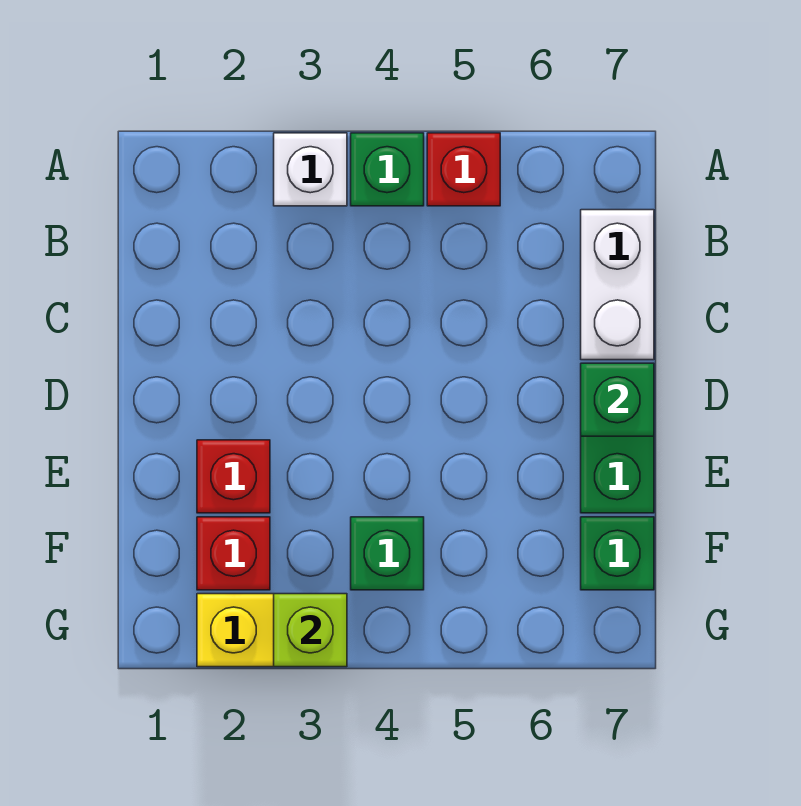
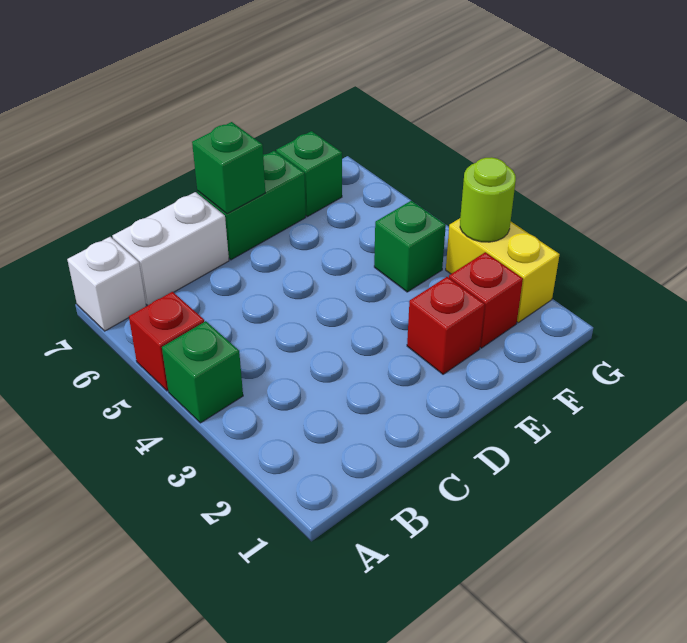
white brick A3 level 1 -> white brick A7 level 1
lime brick G3 level 2 -> lime round brick G3 level 2

